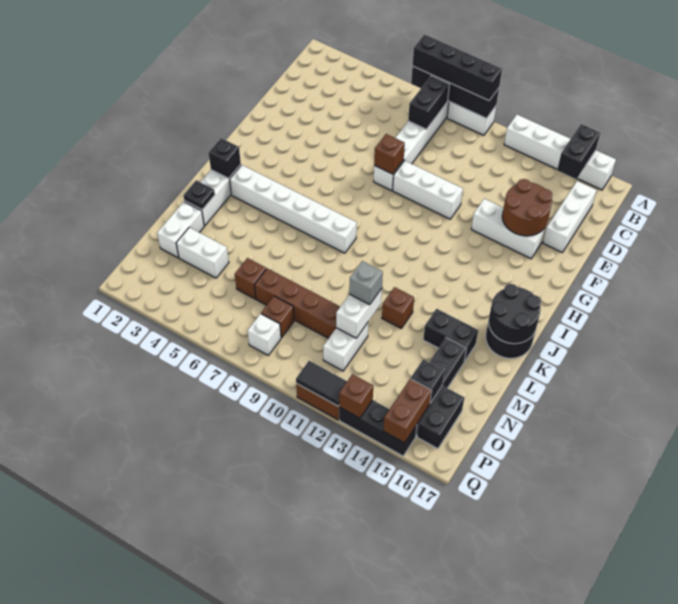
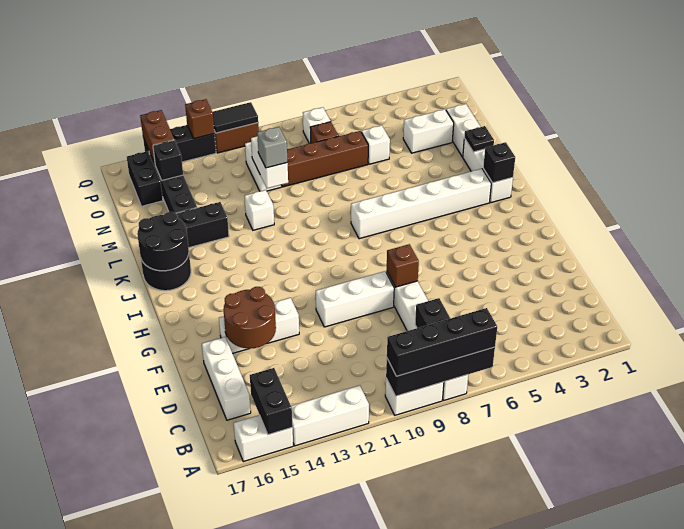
brown brick L12 level 1 -> white brick L12 level 1
brown brick N6 level 1 -> white brick N6 level 1

